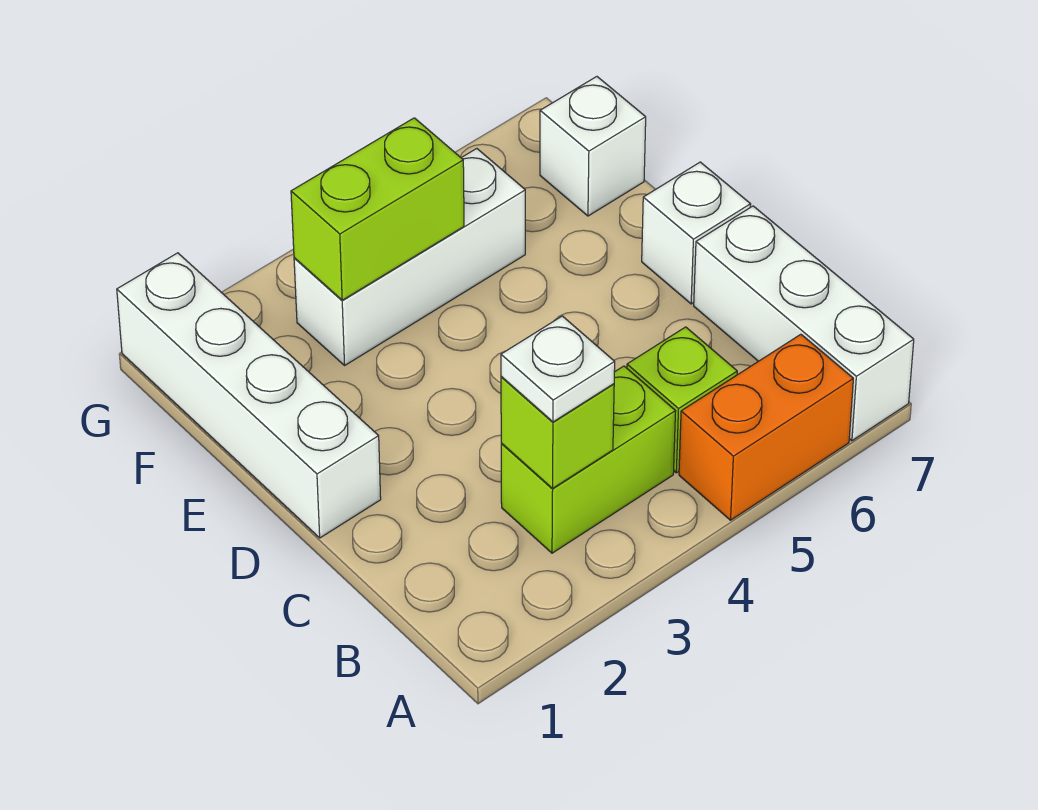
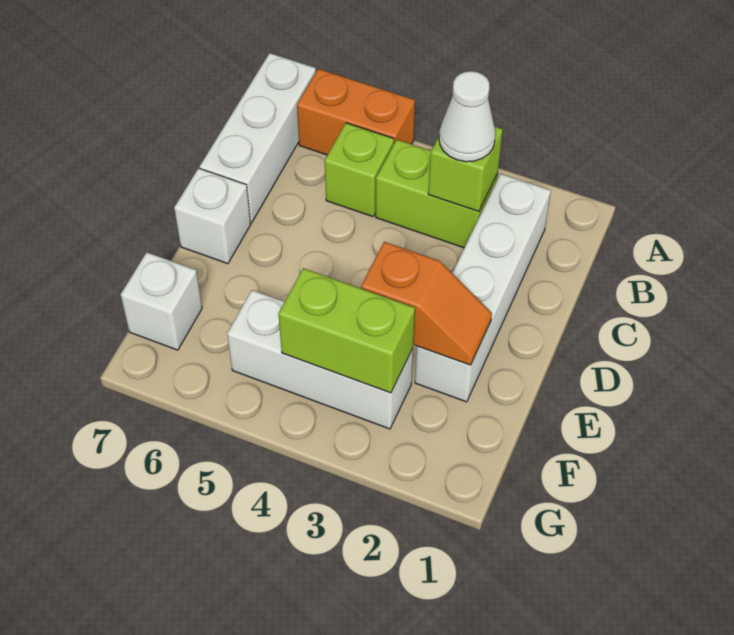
white plate B3 level 3 -> white cone B3 level 3
white brick D1:G1 level 1 -> white brick B2:E2 level 1
none -> orange slope E2:E3 level 2 top 3

